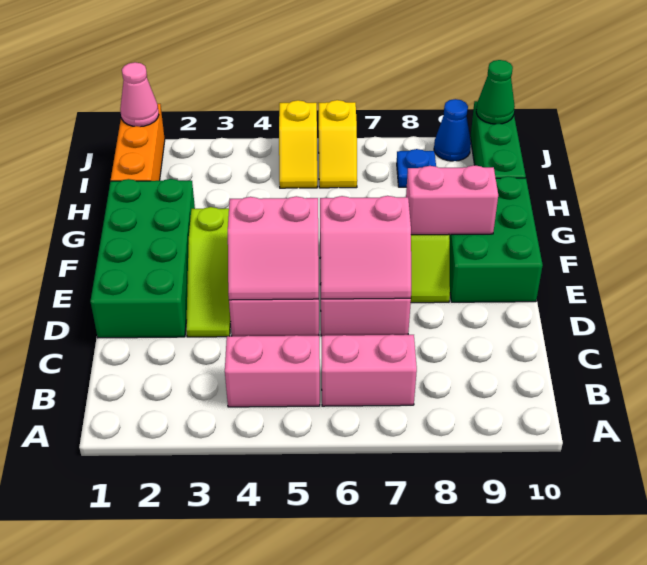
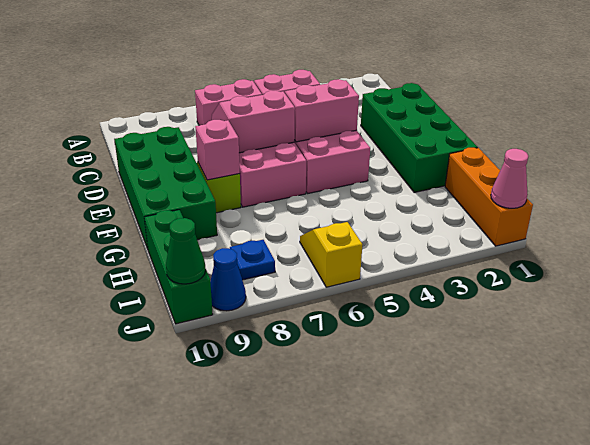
lime slope D3:F3 level 1 top F -> none
green brick E9:G10 level 1 -> green brick D9:G10 level 1
pink brick F8:F9 level 2 -> pink brick F8 level 2
yellow slope I5:J5 level 1 top J -> none

